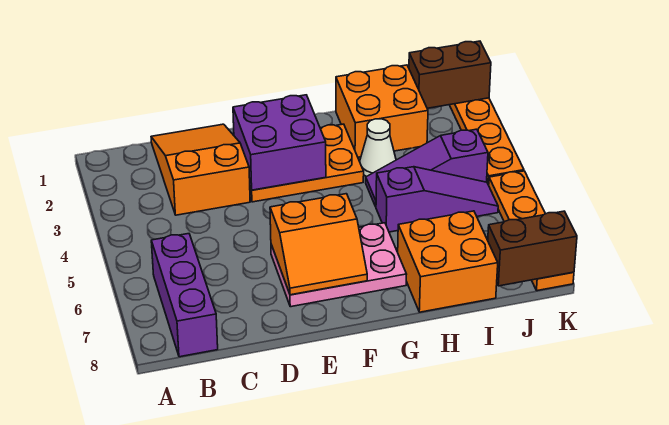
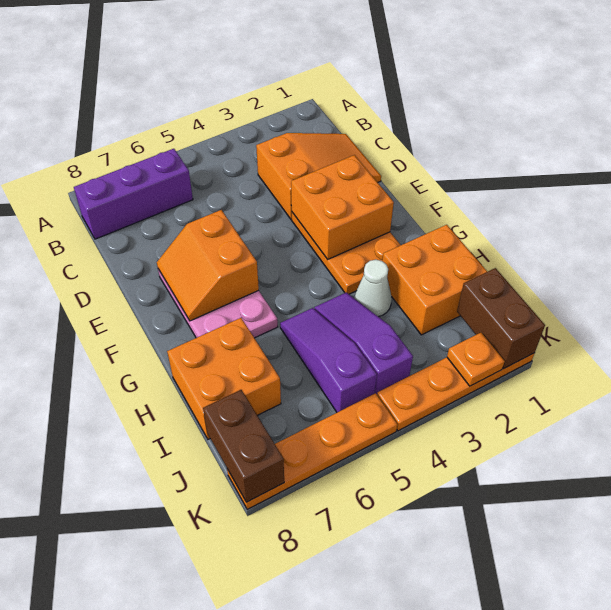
purple brick E2:F3 level 2 -> orange brick E2:F3 level 2
purple slope H5:J5 level 1 top H -> purple slope H5:J5 level 1 top J
none -> orange plate K2 level 2

